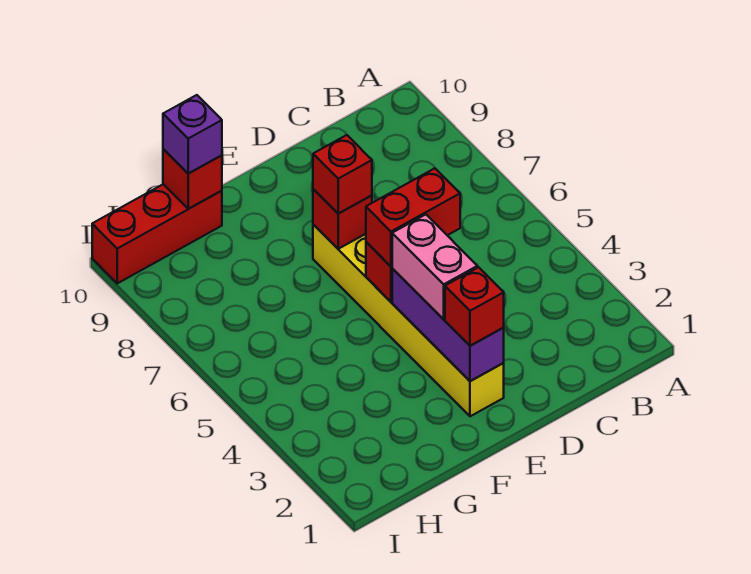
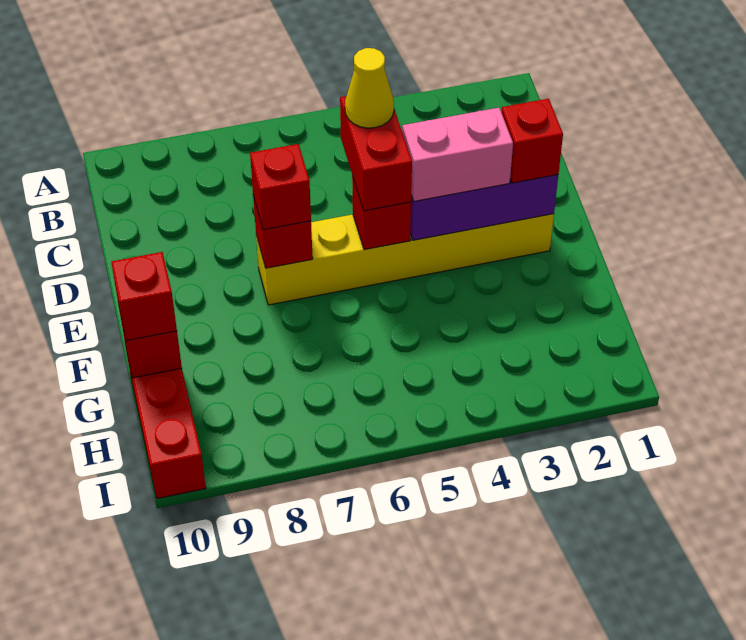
none -> yellow cone D5 level 4
purple brick G10 level 3 -> red brick G10 level 3

